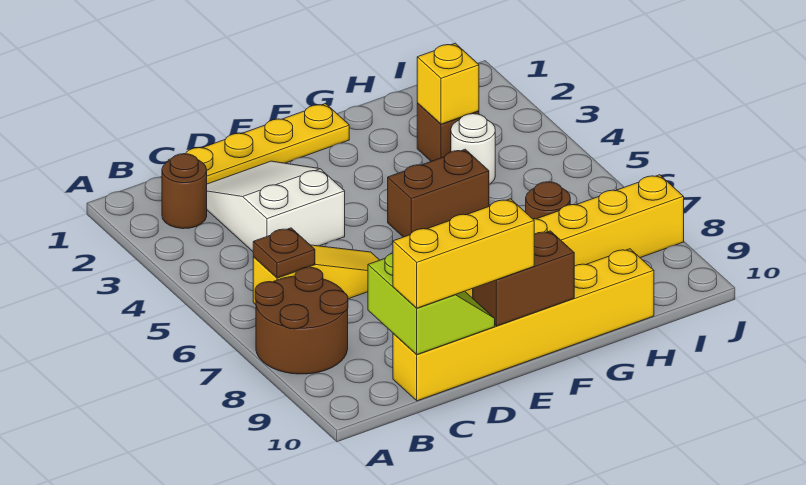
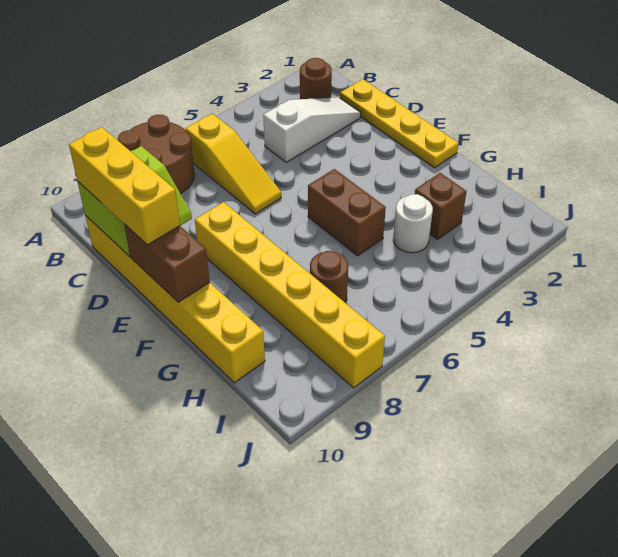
brown plate B6 level 2 -> none
white slope C2:D4 level 1 top 4 -> white slope C2:C4 level 1 top 4
yellow brick H3 level 2 -> none

